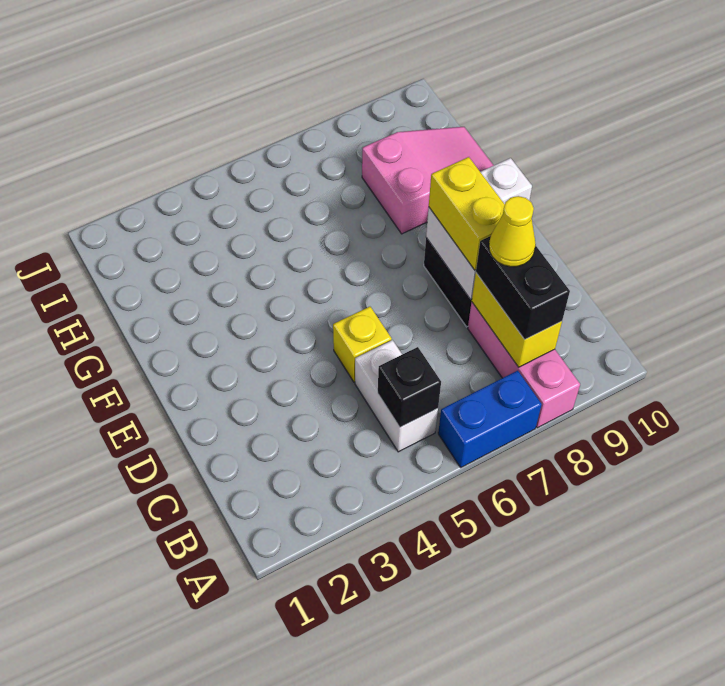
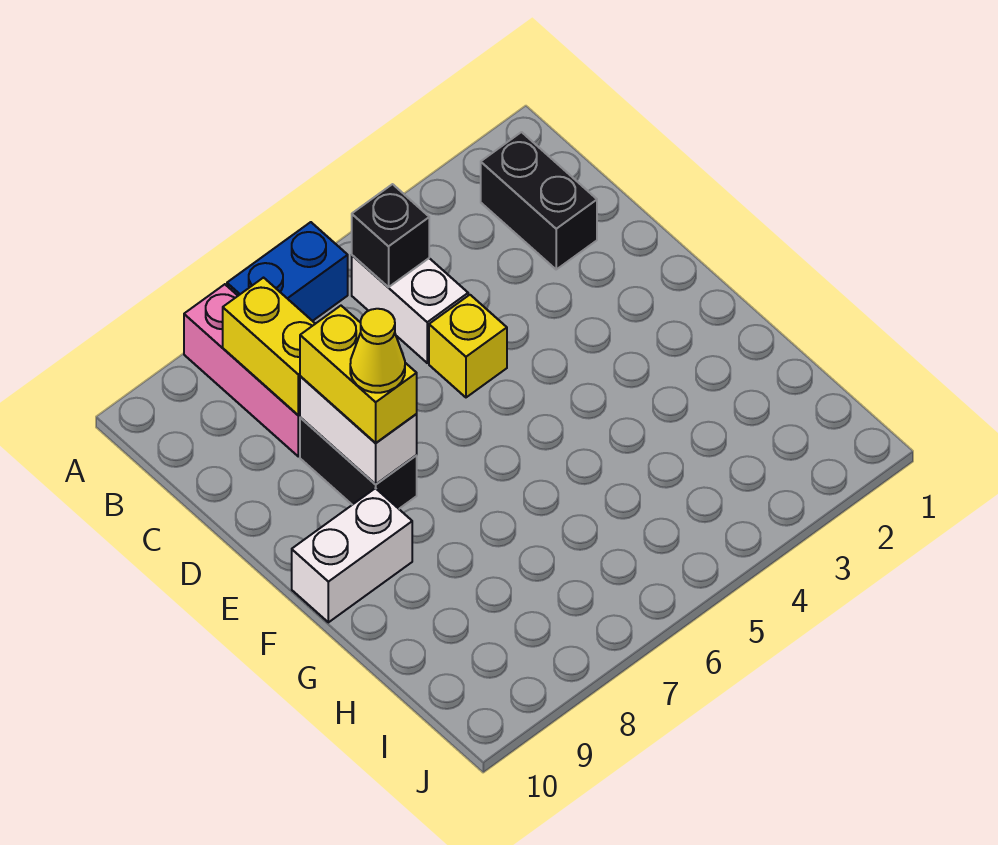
black brick B8:C8 level 3 -> black brick B2:C2 level 1
yellow cone C8 level 4 -> yellow cone E8 level 4
pink slope G8:H10 level 1 top 8 -> none

